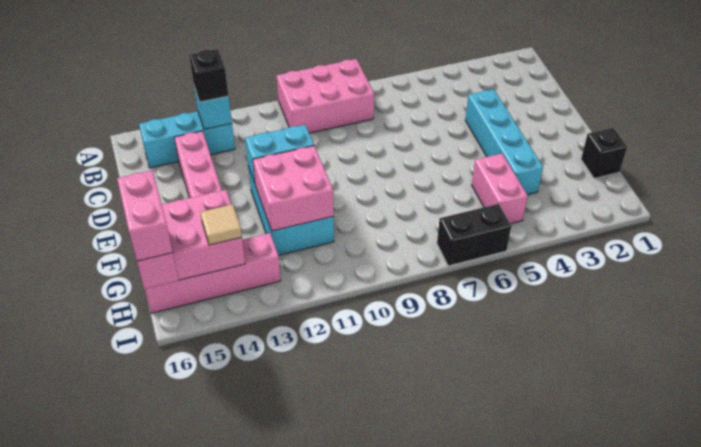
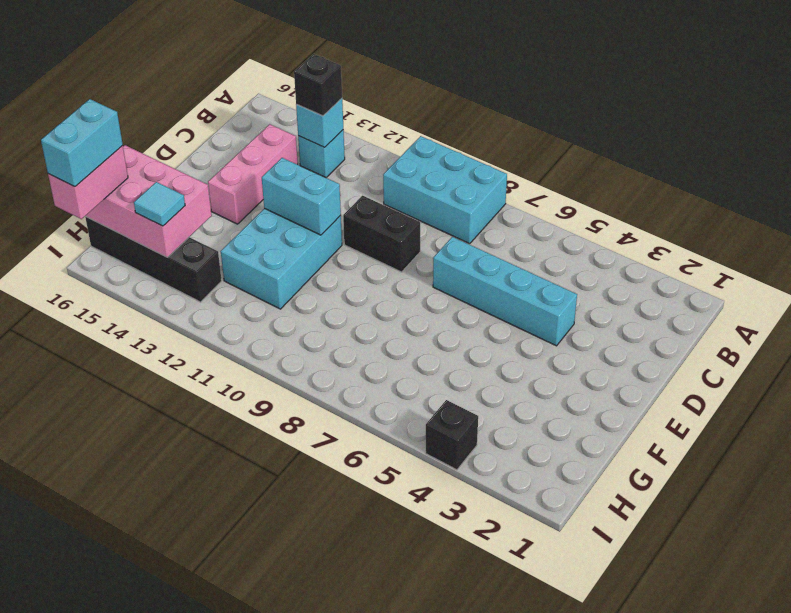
pink brick A8:B10 level 1 -> cyan brick A8:B10 level 1
cyan brick B13:B15 level 1 -> cyan brick B13 level 1
cyan brick D4:G4 level 1 -> cyan brick D4:D7 level 1
pink brick F11:G12 level 2 -> none
black brick G1 level 1 -> black brick I4 level 1
pink brick G5:H5 level 1 -> none
pink brick H13:H16 level 1 -> black brick H13:H16 level 1
tan tile H14 level 3 -> cyan tile H14 level 3
pink brick H16:I16 level 4 -> cyan brick H16:I16 level 4
black brick I6:I7 level 1 -> black brick D9:D10 level 1

